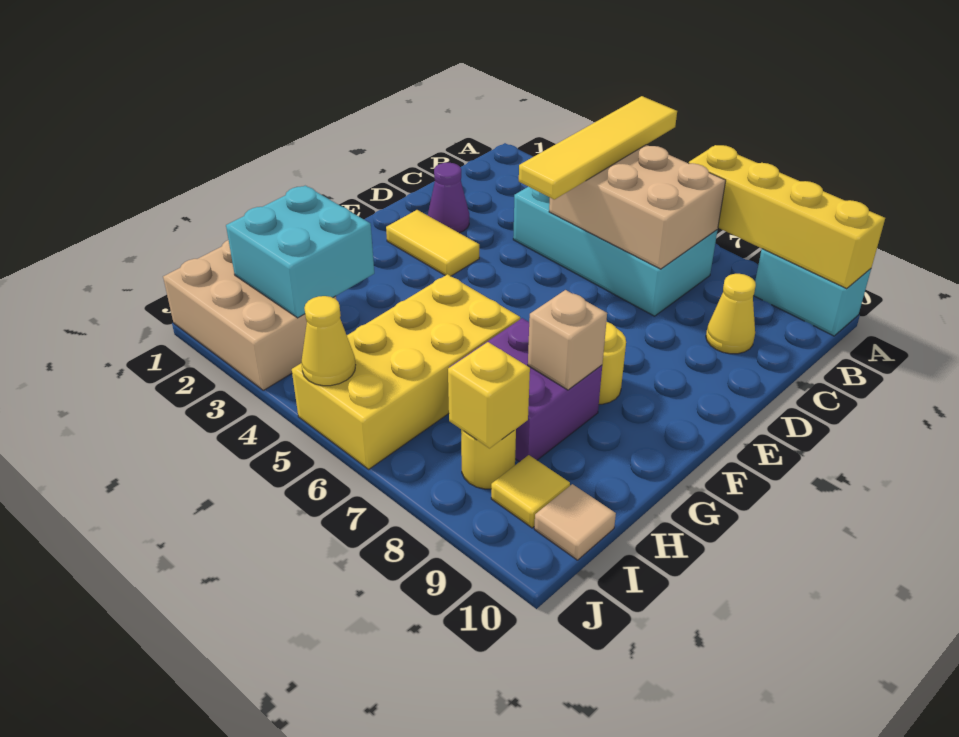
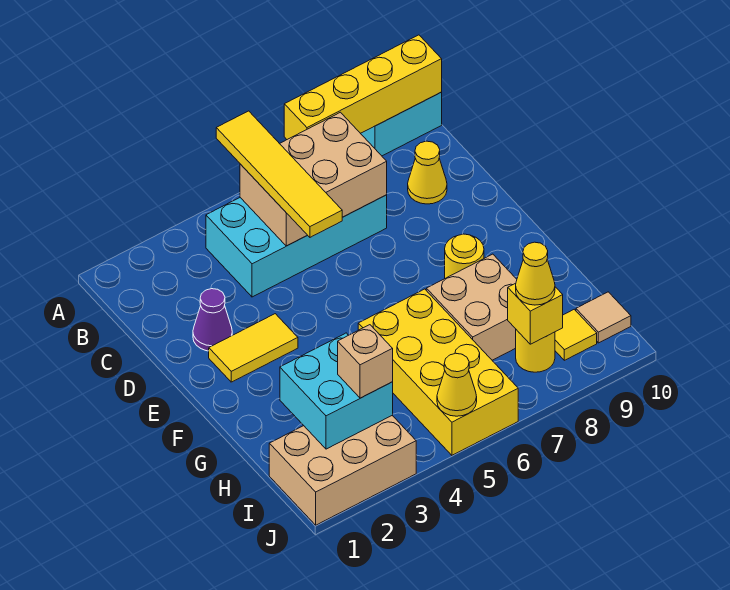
purple brick G7:H8 level 1 -> tan brick G7:H8 level 1
tan brick G8 level 2 -> tan brick I3 level 3
none -> yellow cone I8 level 3

